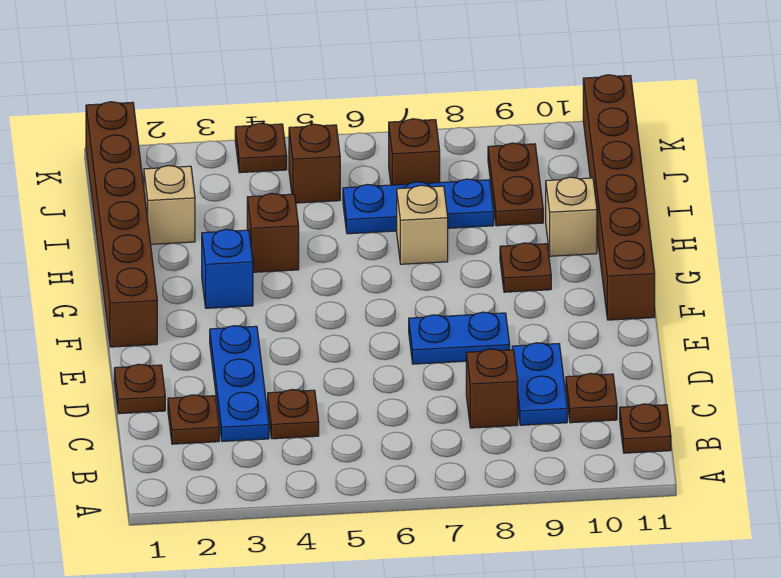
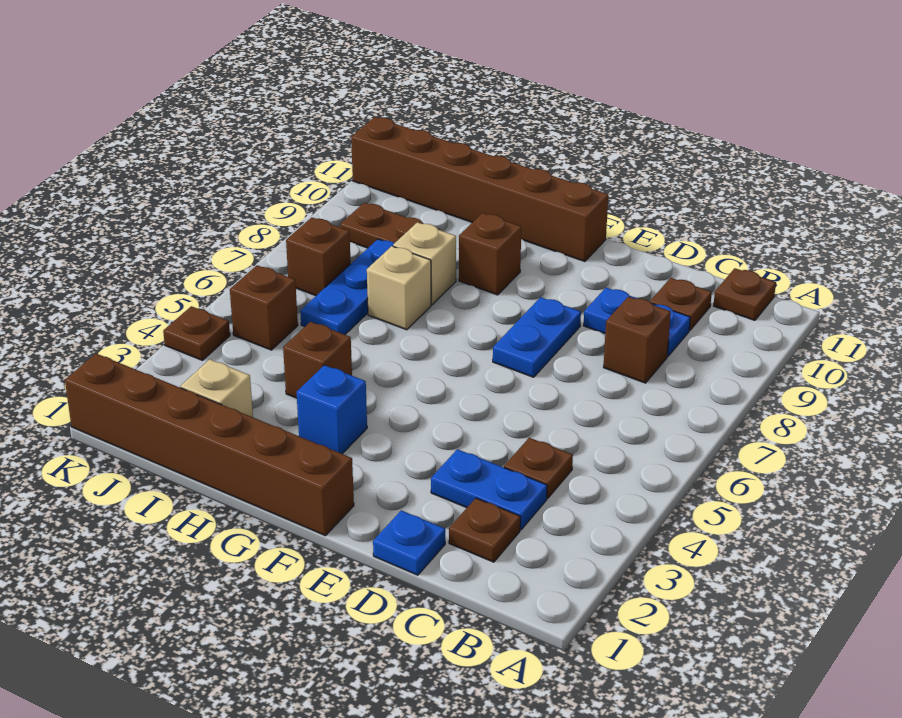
blue plate C3:E3 level 1 -> blue plate C3:D3 level 1
brown plate D1 level 1 -> blue plate D1 level 1
brown plate G9 level 1 -> brown brick G9 level 1
tan brick H10 level 1 -> tan brick H8 level 1

